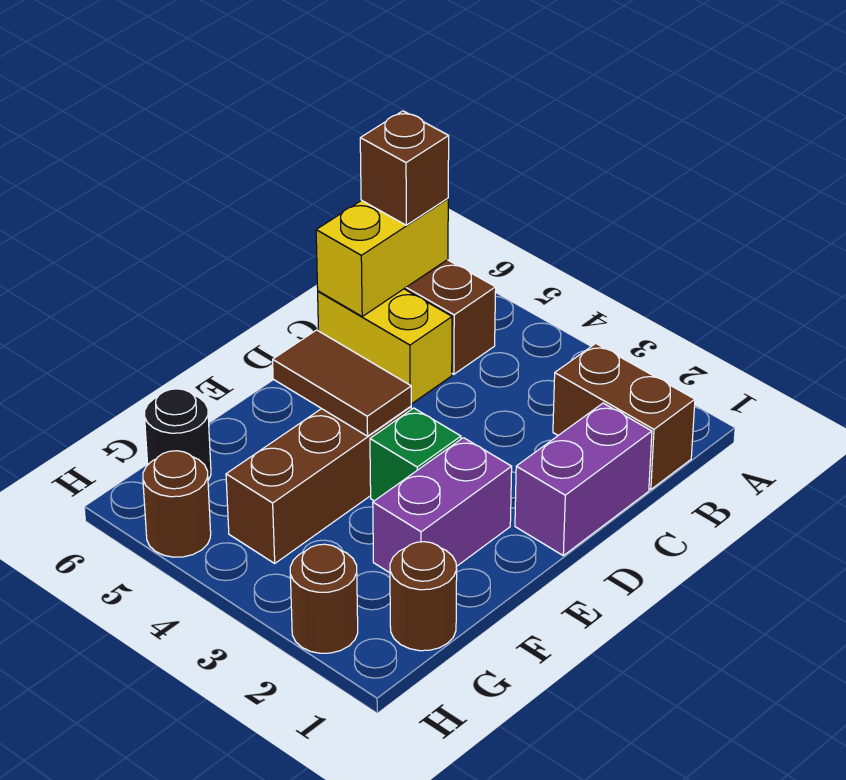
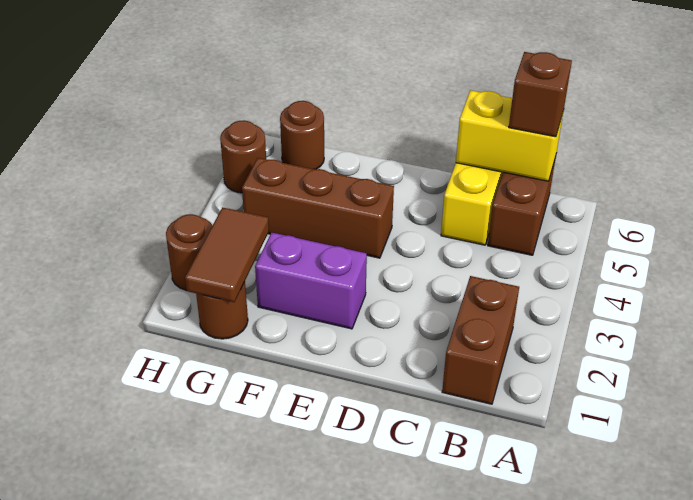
purple brick C1:D1 level 1 -> none
green brick E3 level 1 -> none
brown tile E4:E5 level 2 -> brown tile G1:G2 level 2
black round brick G6 level 1 -> brown round brick G6 level 1

